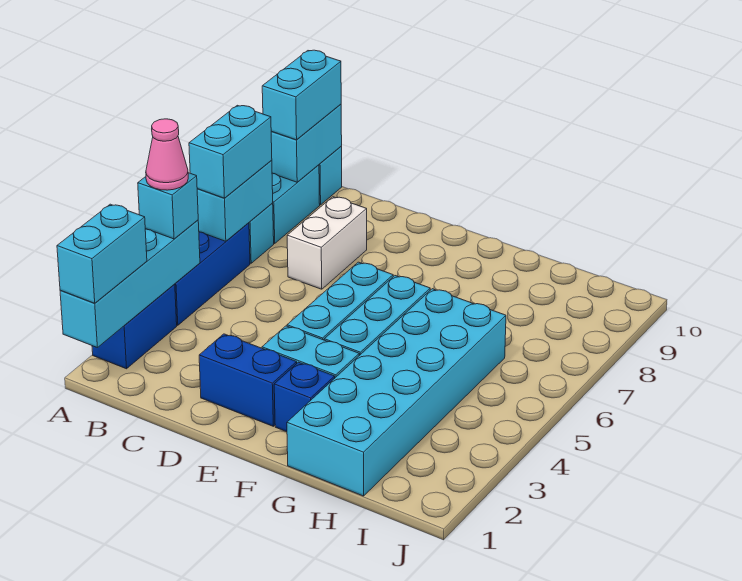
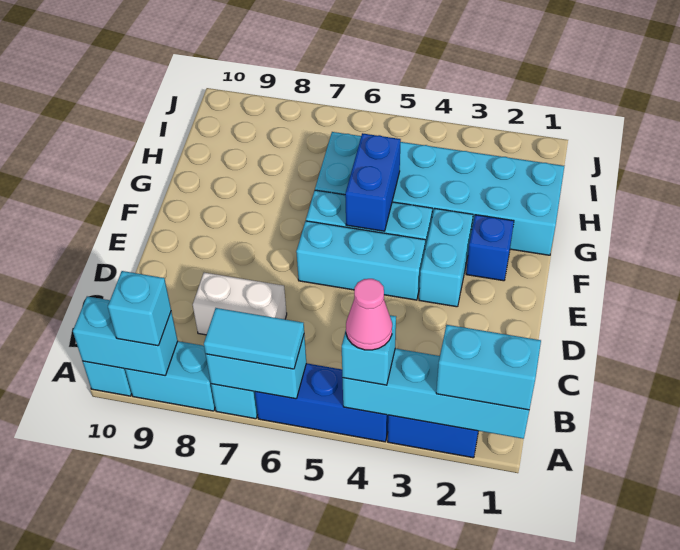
cyan brick A6:A7 level 3 -> cyan tile A6:A7 level 3
cyan brick A9:A10 level 3 -> cyan brick A9 level 3
blue brick D2:E2 level 1 -> blue brick F5:G5 level 2

